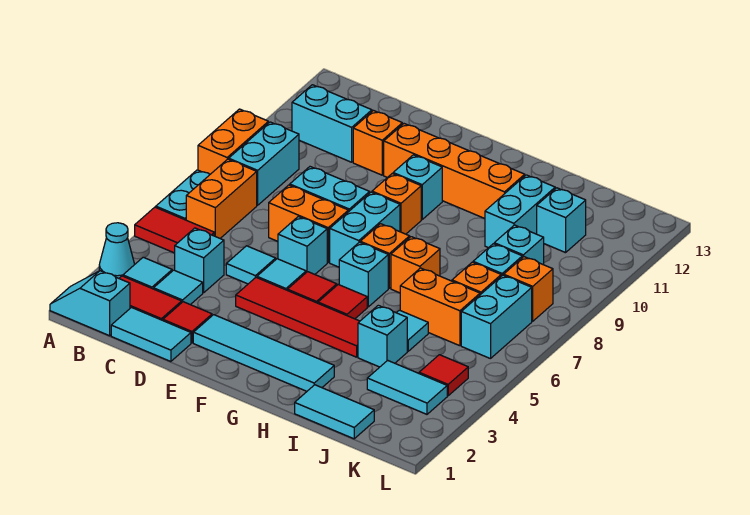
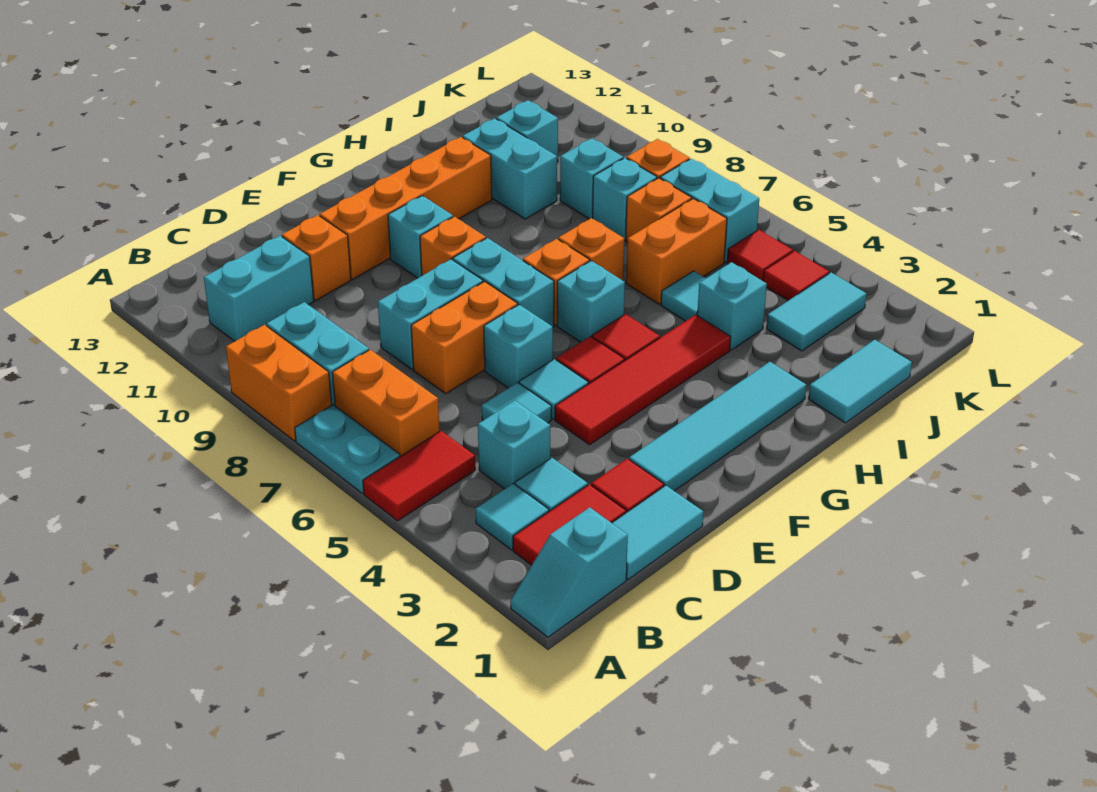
cyan cone A3 level 1 -> none
none -> red tile K5 level 1

